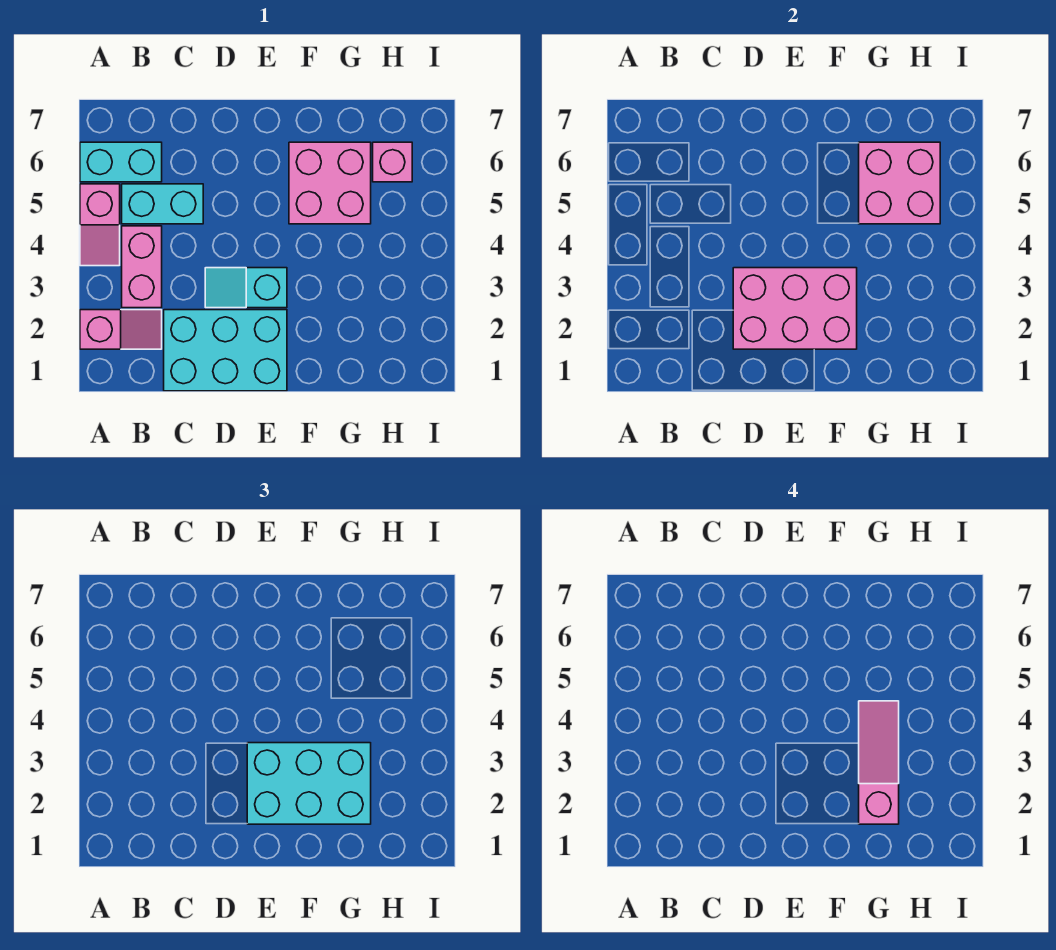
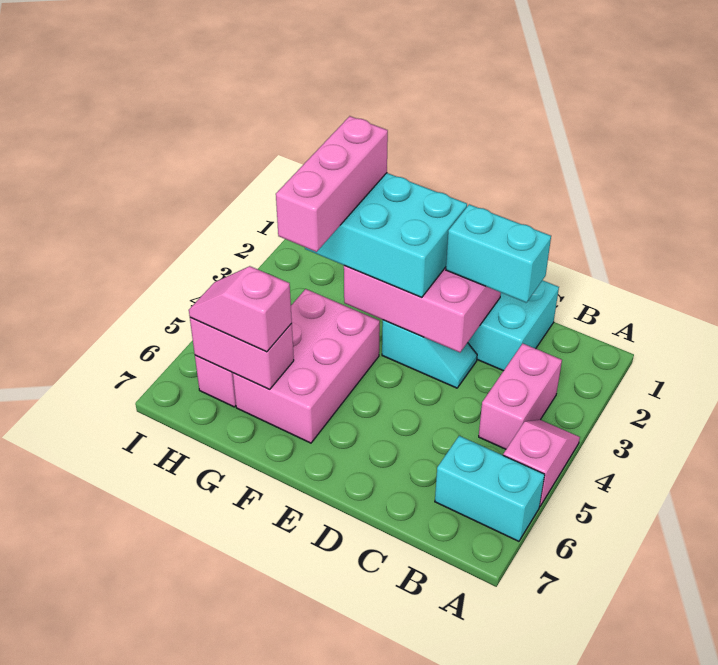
pink slope A2:B2 level 1 top A -> pink slope G6:H6 level 3 top G
cyan brick B5:C5 level 1 -> cyan brick C2:D2 level 3
pink brick F5:G6 level 1 -> pink brick F4:G6 level 1
pink slope G2:G4 level 4 top 2 -> pink brick G2:G4 level 4
pink brick G5:H6 level 2 -> pink brick G6:H6 level 2

